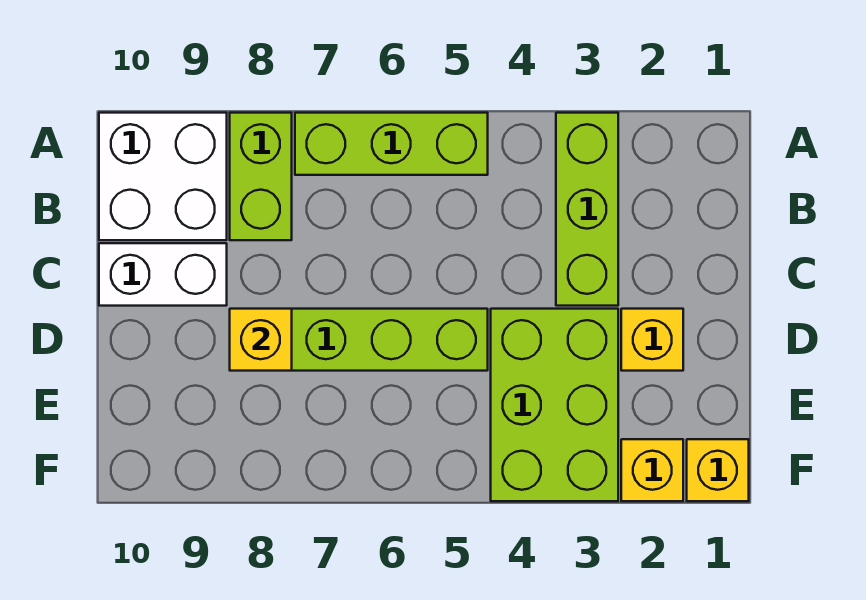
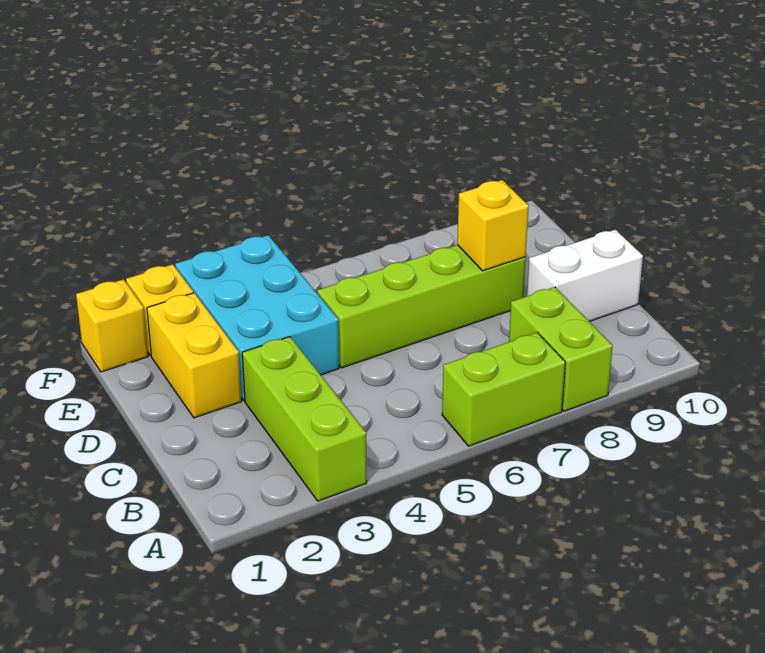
lime brick A5:A7 level 1 -> lime brick A6:A7 level 1
white brick A9:B10 level 1 -> none
yellow brick D2 level 1 -> yellow brick D2:E2 level 1
lime brick D3:F4 level 1 -> cyan brick D3:F4 level 1

